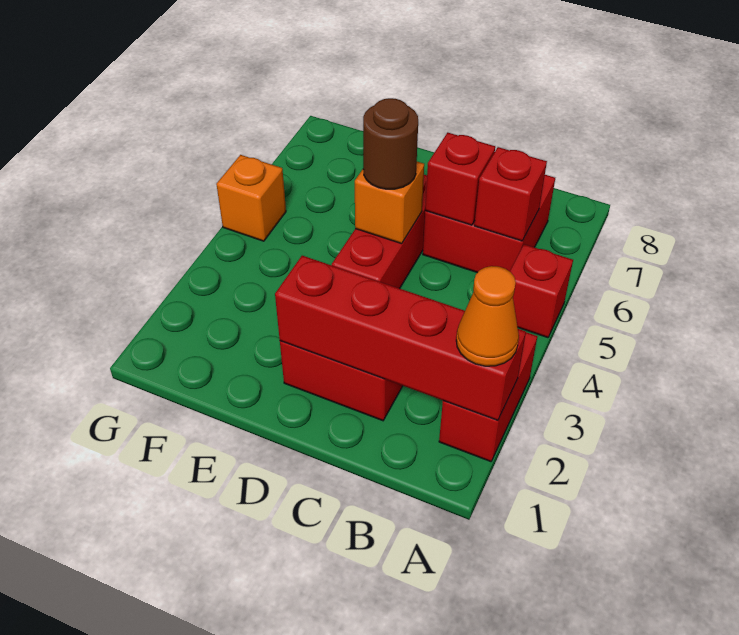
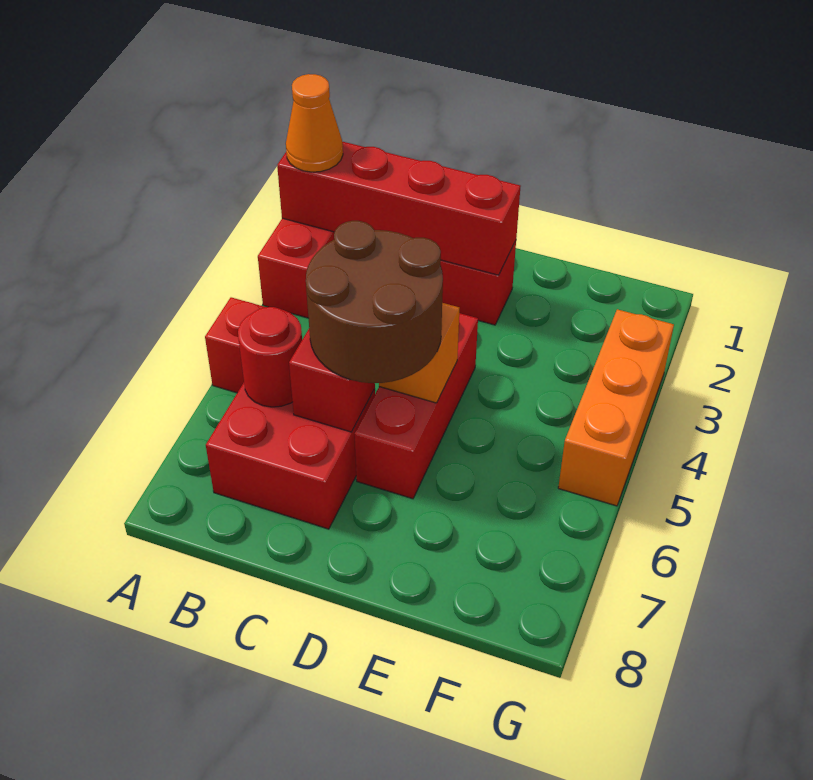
red brick B6 level 2 -> red round brick B6 level 2
brown round brick D5 level 3 -> brown round brick C5:D6 level 3
orange brick G5 level 1 -> orange brick G3:G5 level 1

